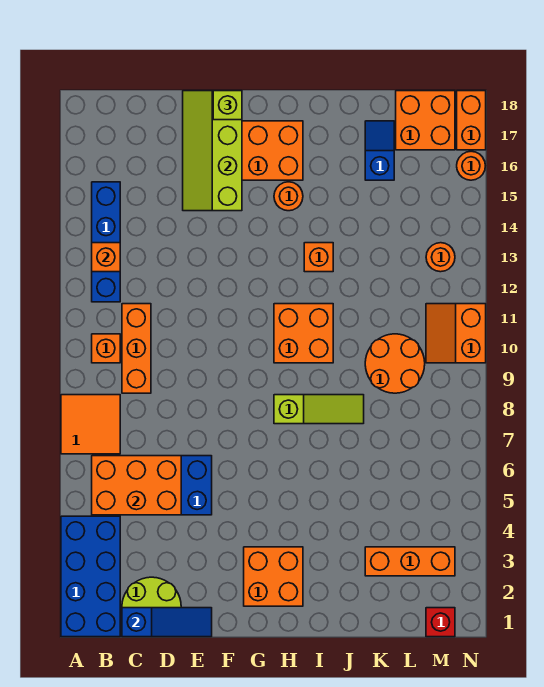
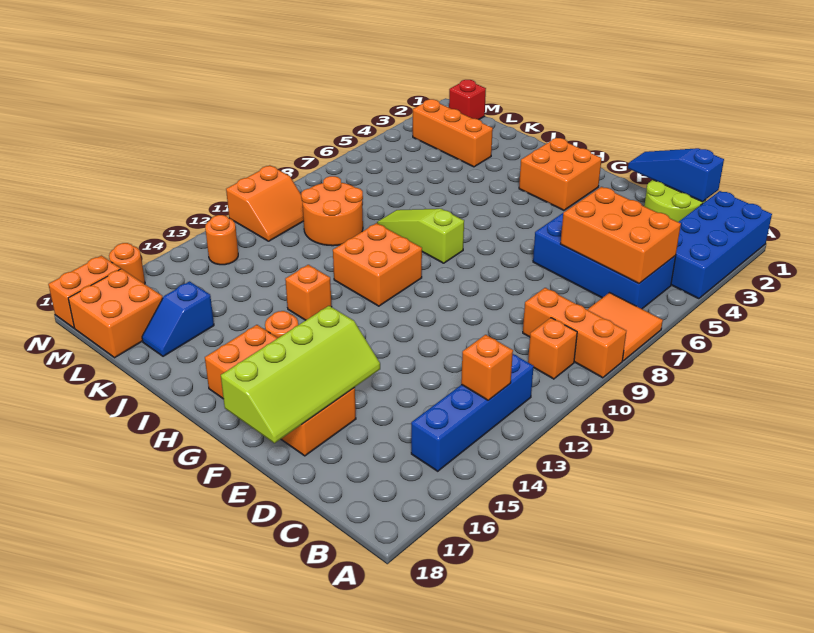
orange brick C9:C11 level 1 -> orange brick A9:C9 level 1
lime brick F18 level 3 -> none

